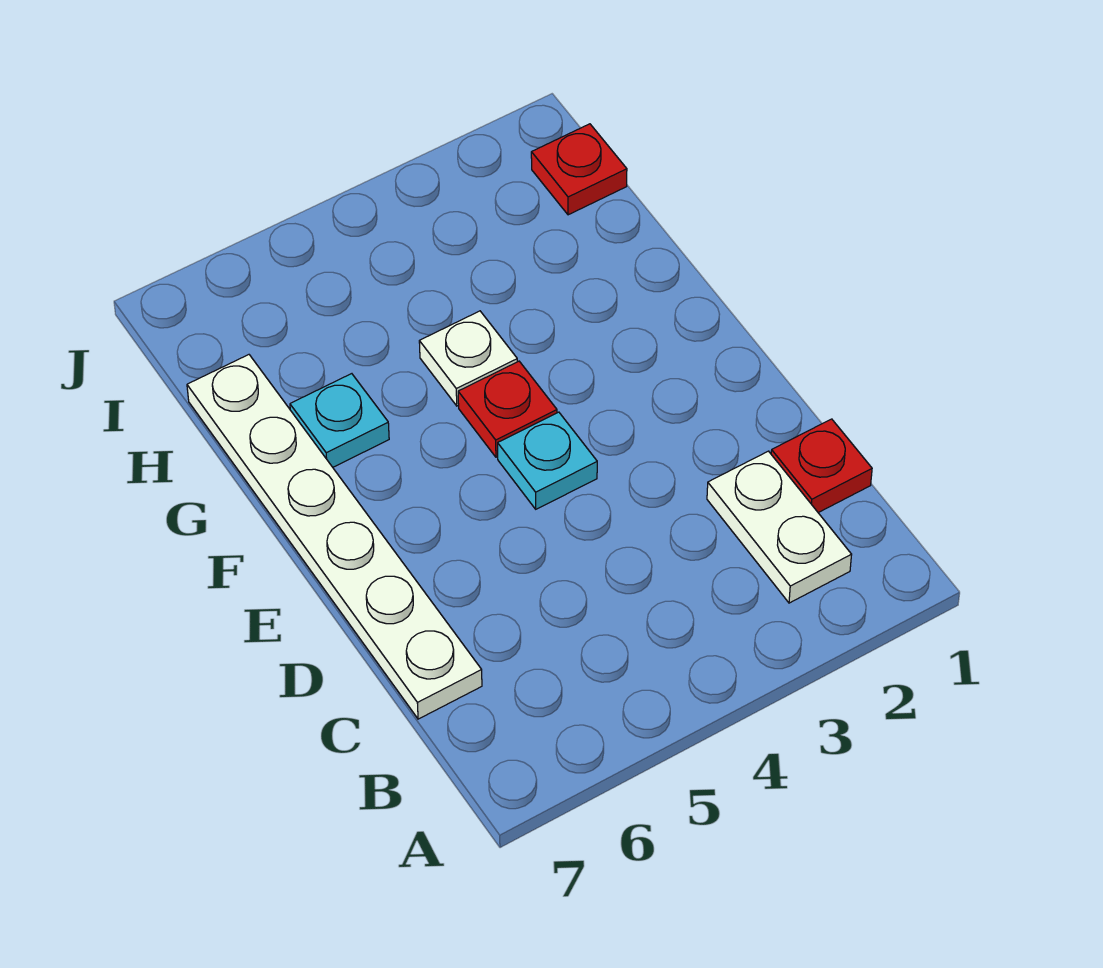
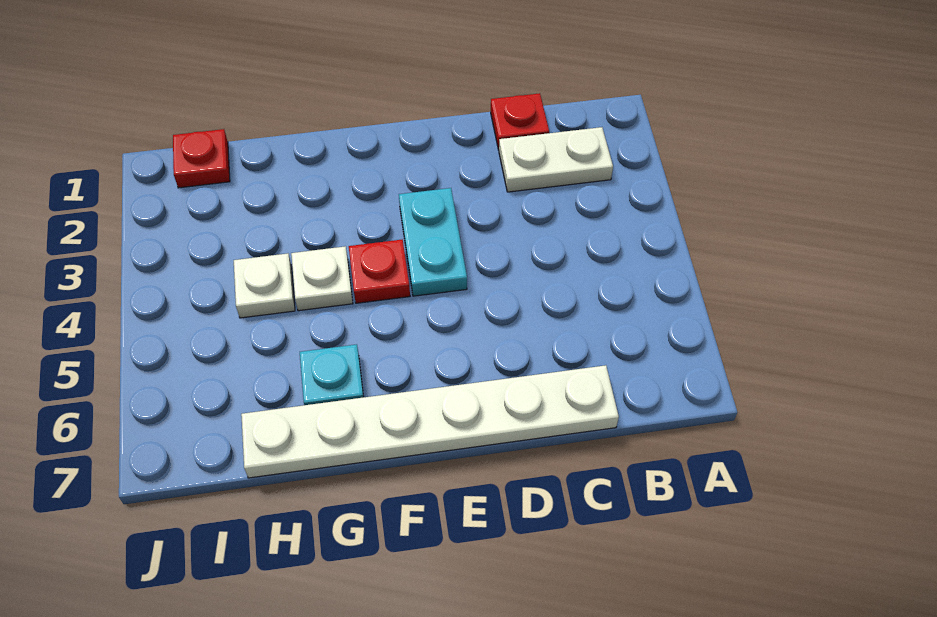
cyan plate E4 level 1 -> cyan plate E3:E4 level 1
none -> white plate H4 level 1

